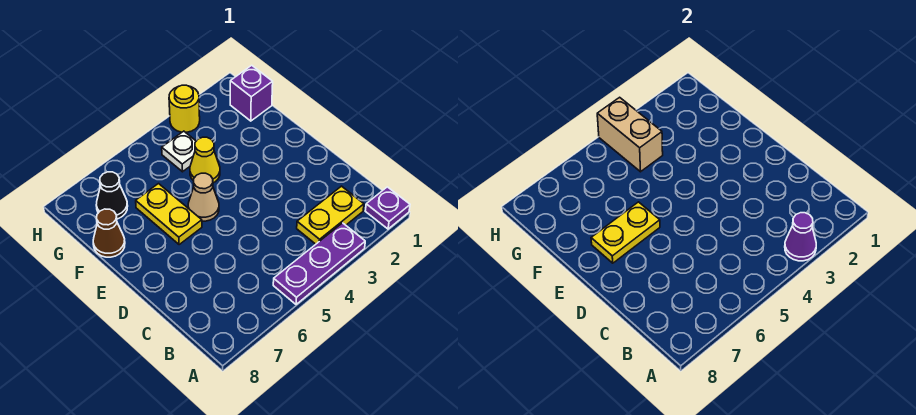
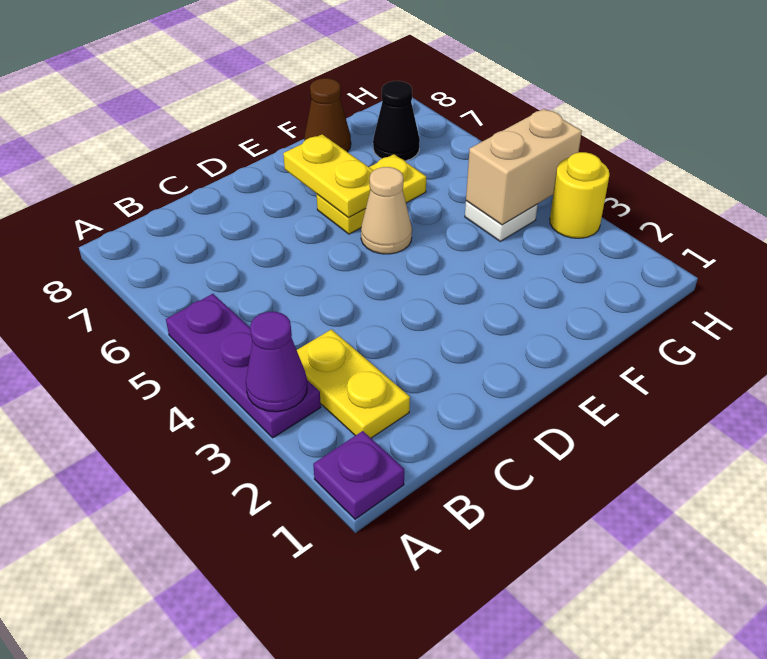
yellow cone F4 level 1 -> none
purple brick G1 level 1 -> none

